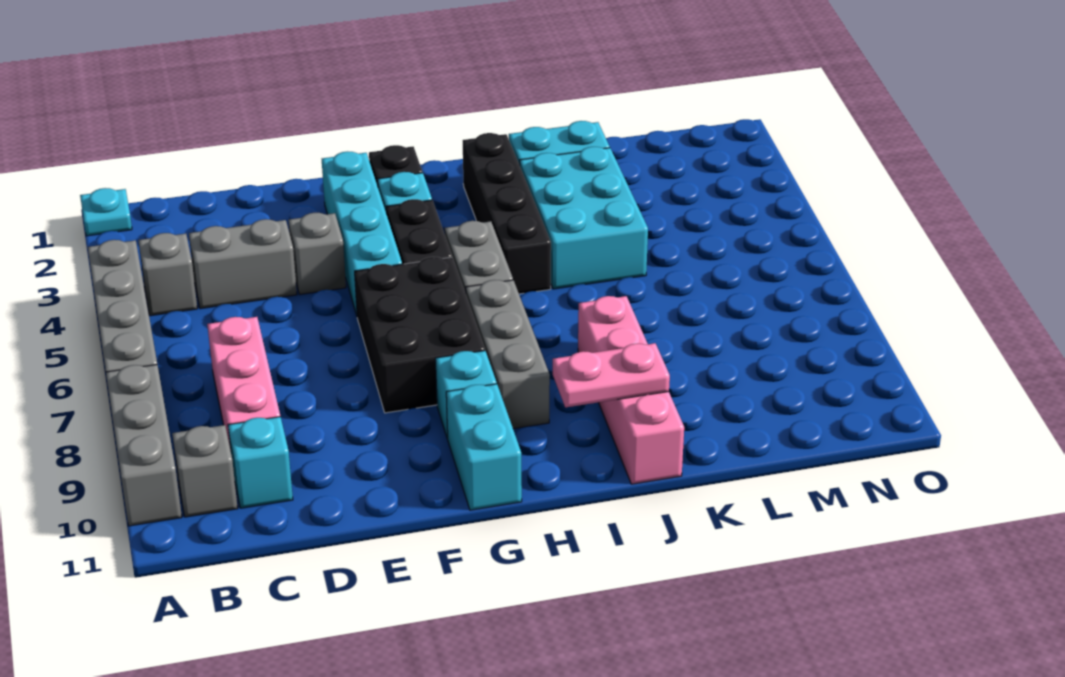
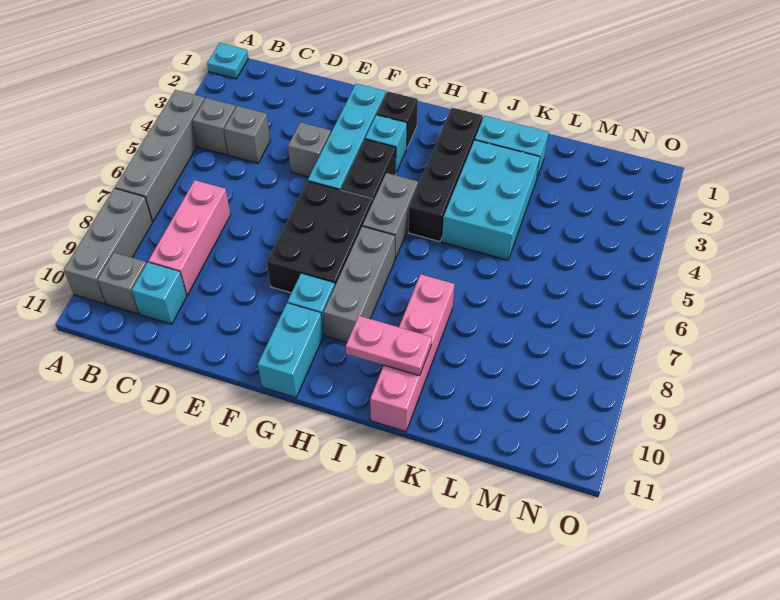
grey brick C4:D4 level 1 -> grey brick C4 level 1

